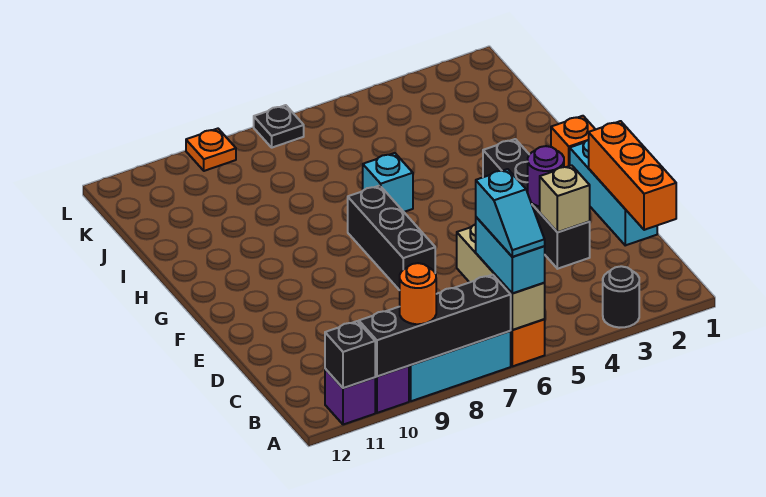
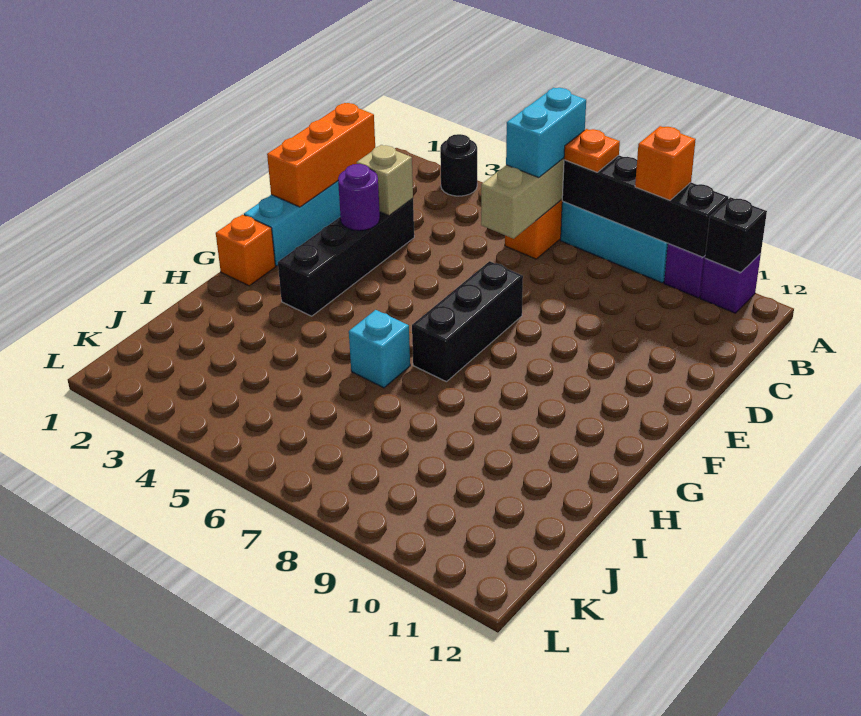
cyan slope A6:B6 level 4 top B -> none
orange round brick A9 level 3 -> orange brick A9 level 3
black plate L7 level 1 -> none
orange plate L9 level 1 -> orange plate A7 level 3

